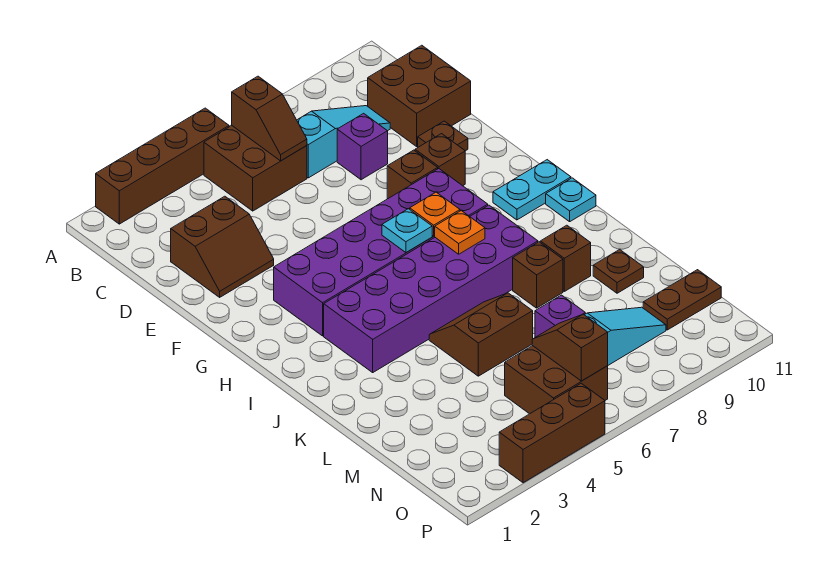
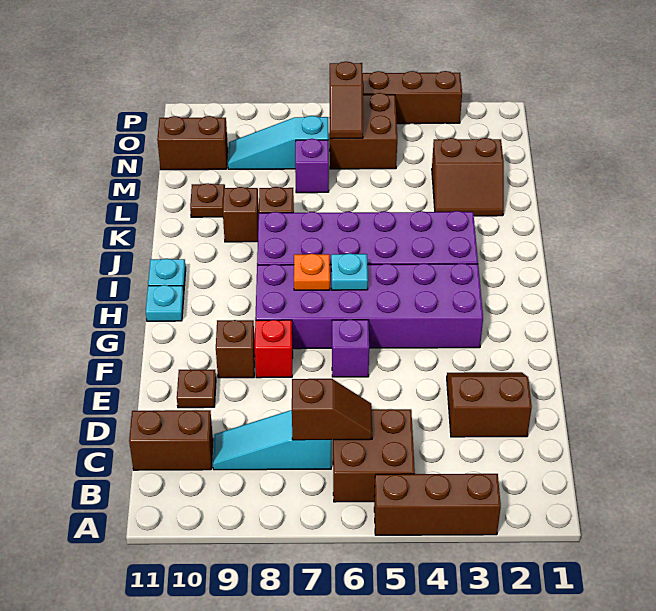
brown brick A2:A5 level 1 -> brown brick A3:A5 level 1
brown slope B6:C6 level 2 top B -> brown slope C6:C7 level 2 top 7
brown brick C10:D11 level 1 -> brown brick C10:C11 level 1
purple brick D8 level 1 -> purple brick F6 level 1
brown brick F8 level 1 -> red brick F8 level 1
cyan plate H10:H11 level 1 -> cyan plate H11 level 1
orange plate I7 level 2 -> none
brown slope K5:L6 level 1 top L -> brown slope L2:M3 level 1 top M
brown plate N10:N11 level 1 -> brown brick N10:N11 level 1

